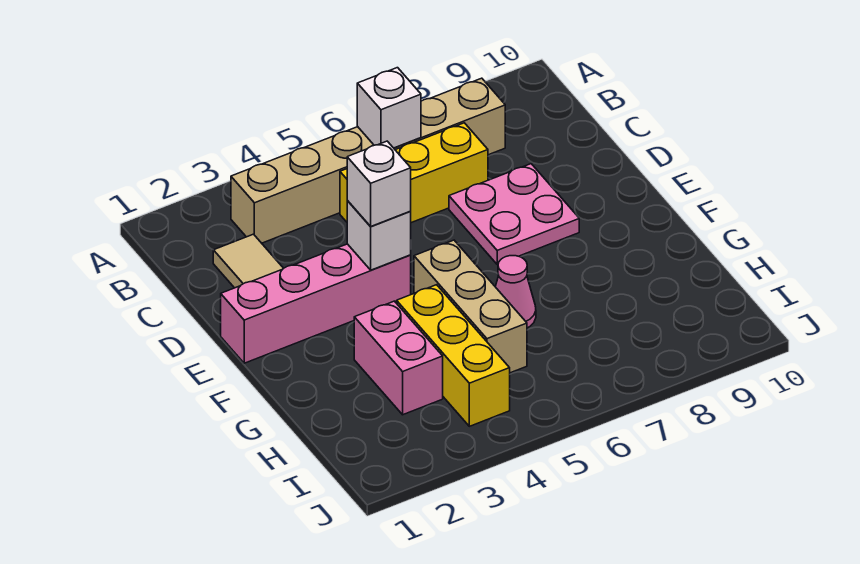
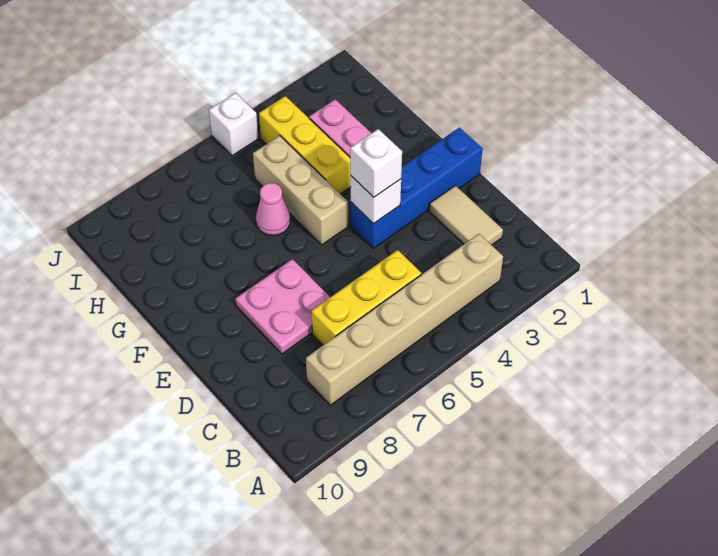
white brick B6 level 2 -> white brick J5 level 1
pink brick E1:E4 level 1 -> blue brick E1:E4 level 1

